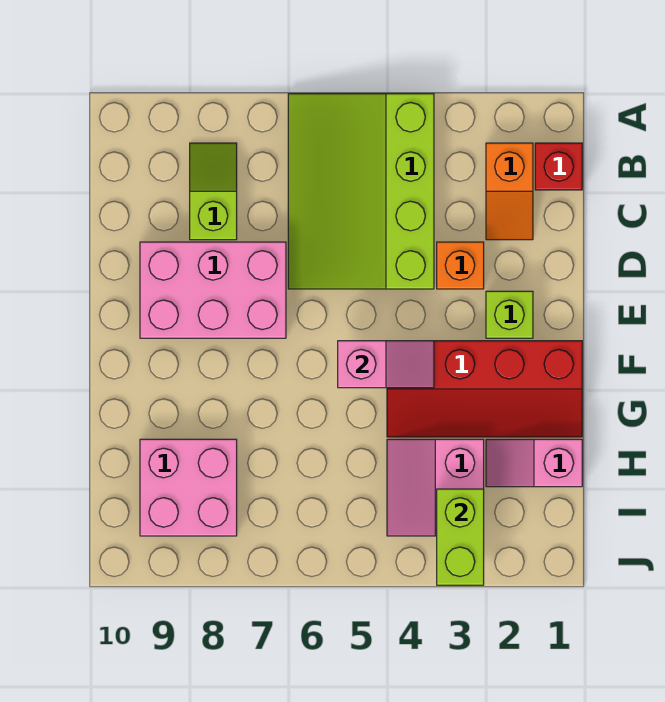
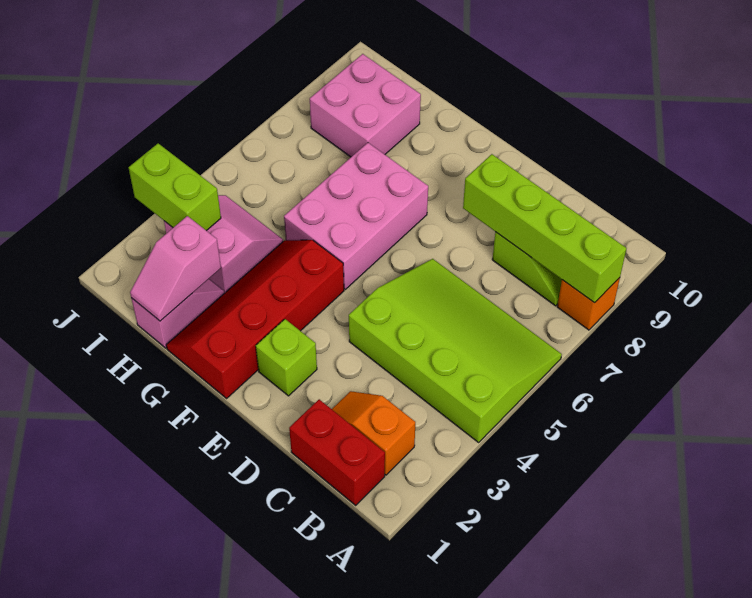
none -> lime brick A8:D8 level 2
red brick B1 level 1 -> red brick B1:C1 level 1
orange brick D3 level 1 -> orange brick A8 level 1
pink brick D7:E9 level 1 -> pink brick F5:G7 level 1
pink slope F4:F5 level 2 top 5 -> pink slope H1:H2 level 2 top 2

